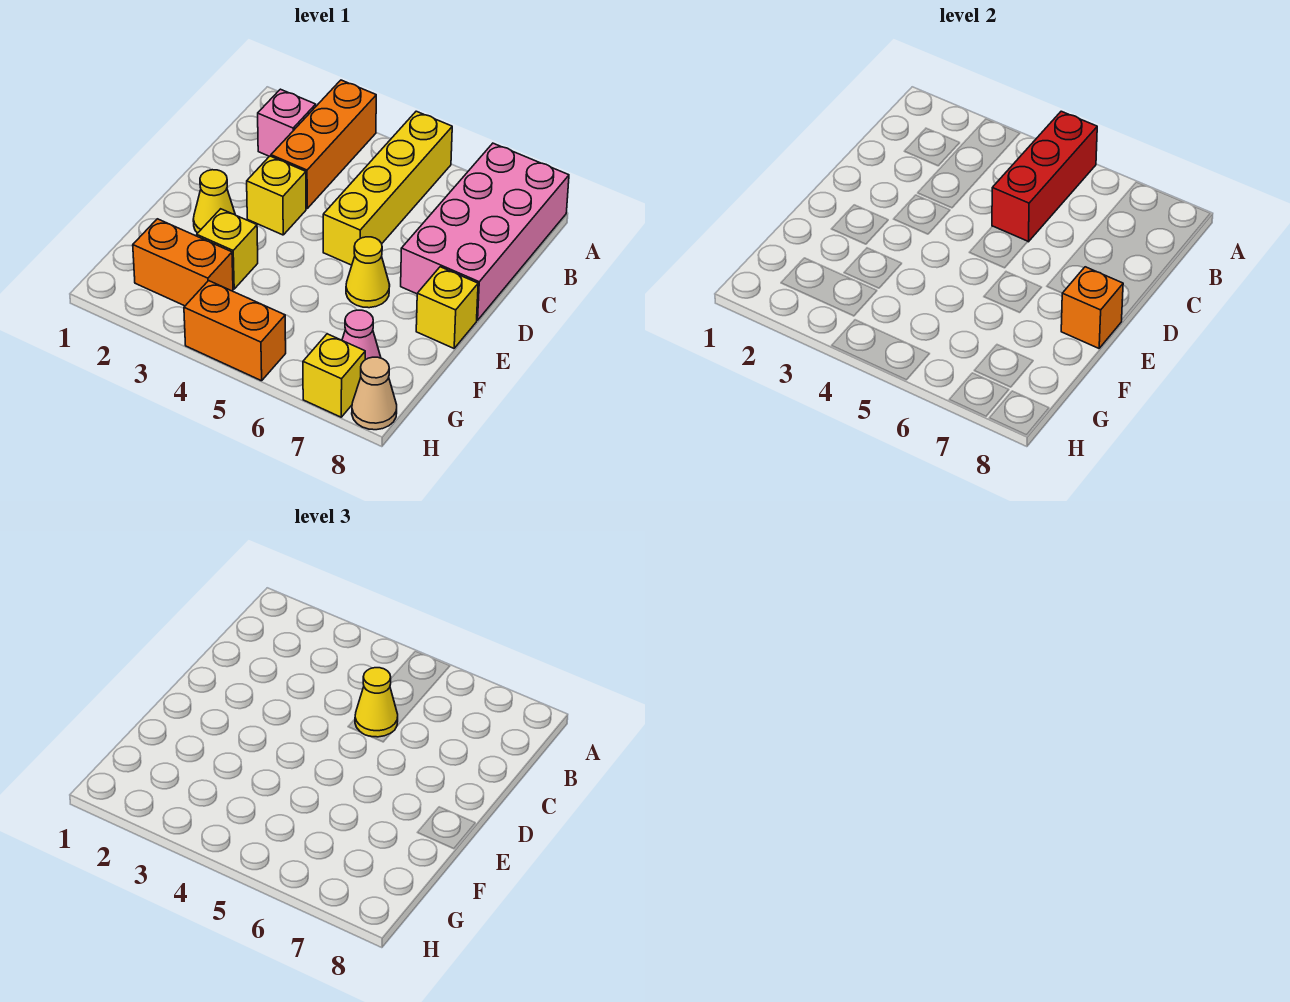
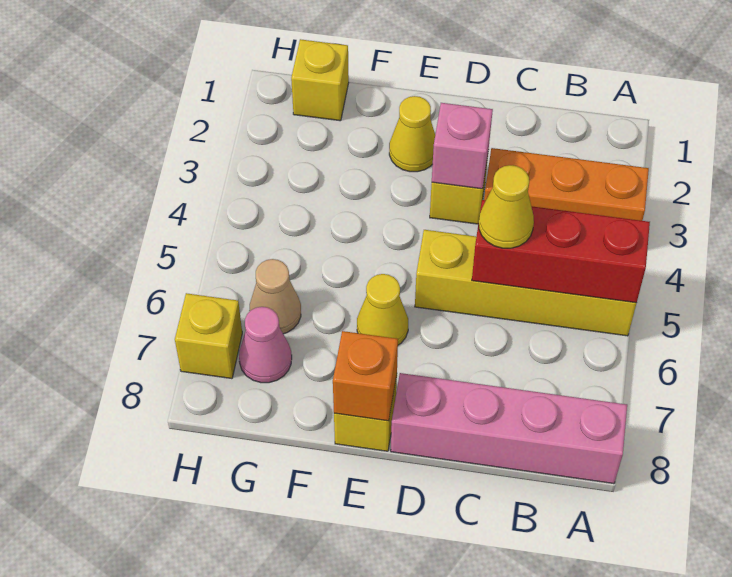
pink brick A7:D8 level 1 -> pink brick A8:D8 level 1
pink brick B2 level 1 -> pink brick D3 level 2
yellow brick F3 level 1 -> yellow brick G1 level 1
orange brick G2:G3 level 1 -> none
orange brick H4:H5 level 1 -> none
tan cone H8 level 1 -> tan cone G6 level 1

